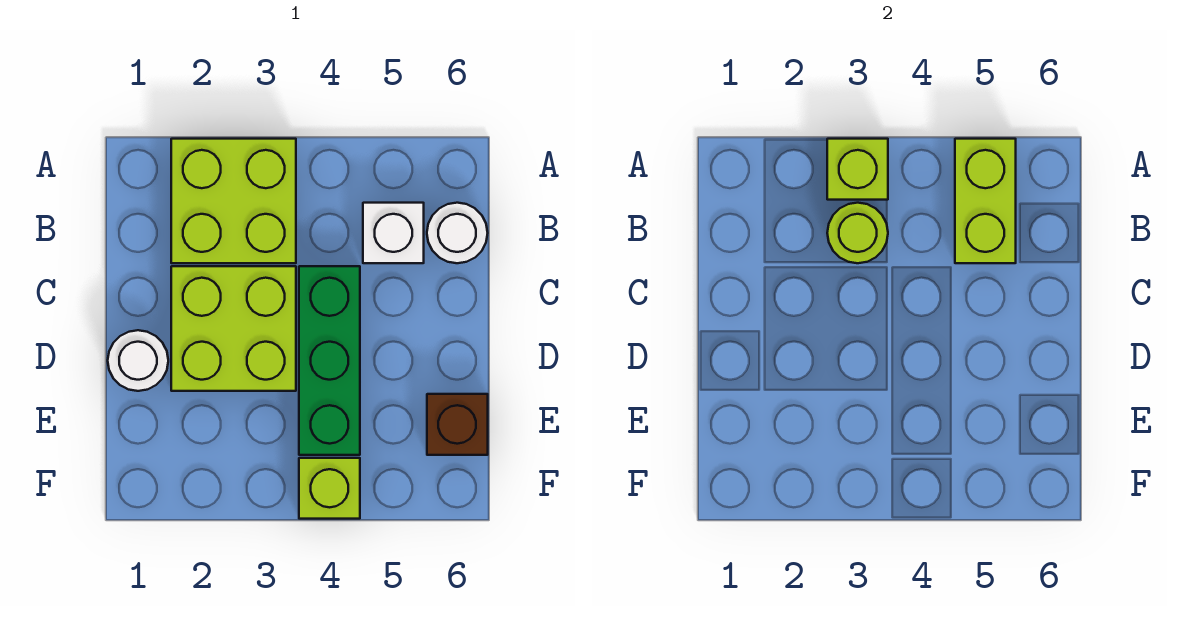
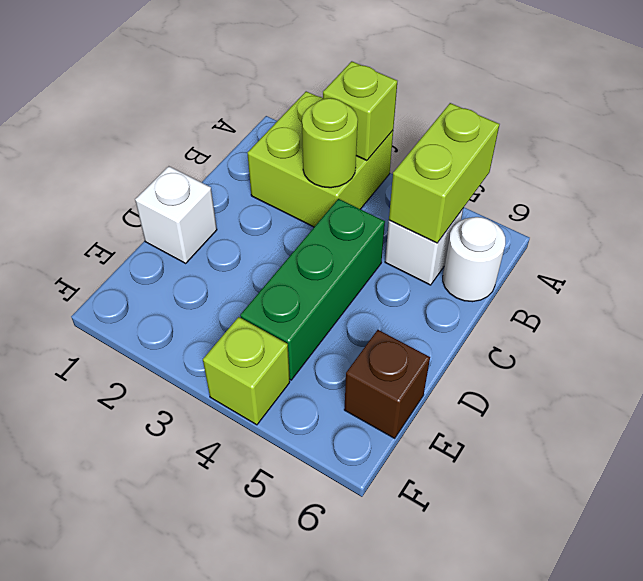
lime brick C2:D3 level 1 -> none
white round brick D1 level 1 -> white brick D1 level 1

